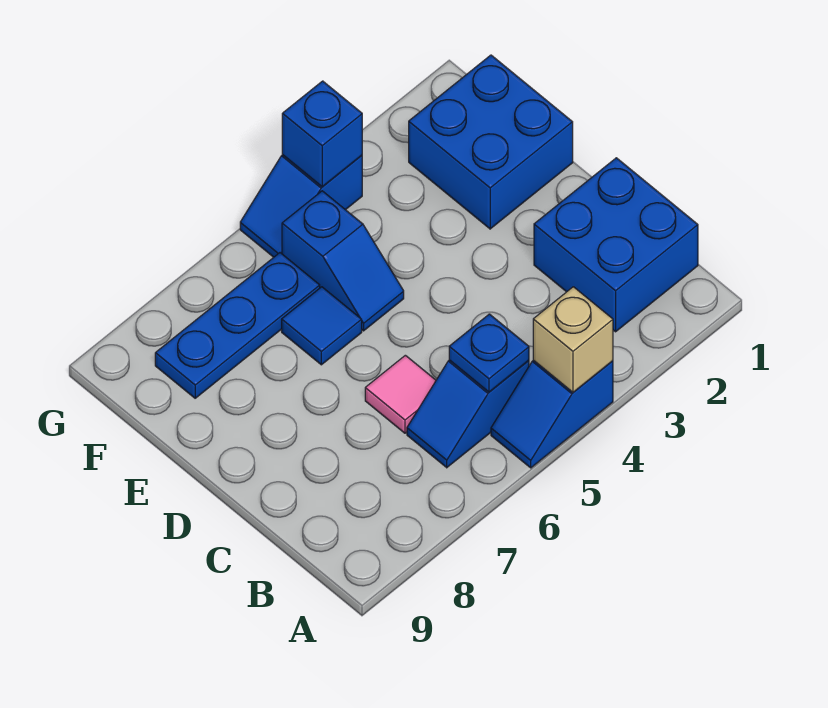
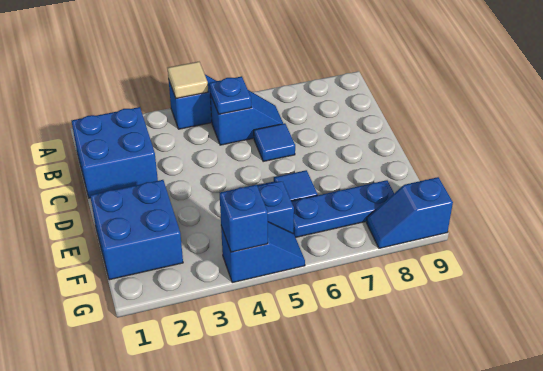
tan brick A4 level 2 -> tan tile A4 level 2
pink tile C6 level 1 -> blue tile C6 level 1
none -> blue slope G8:G9 level 1 top 9

